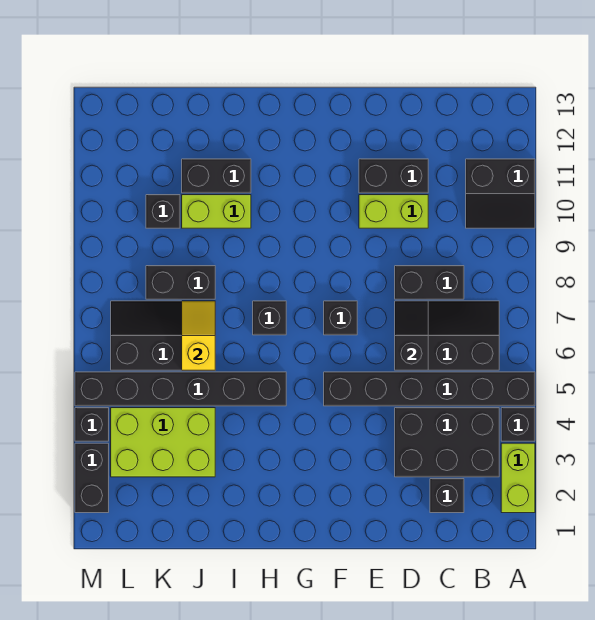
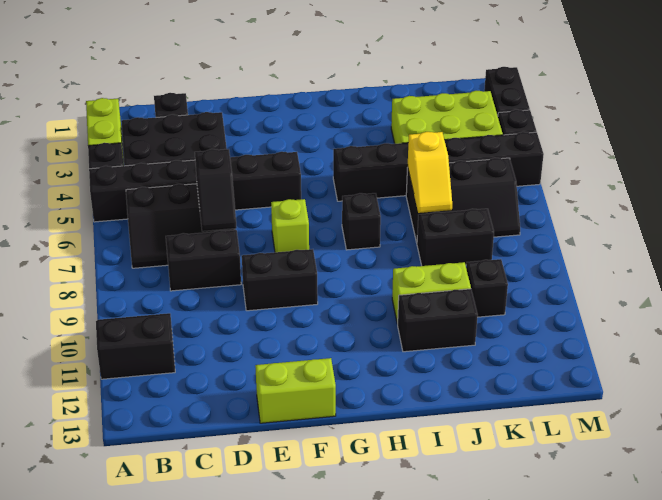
lime brick D10:E10 level 1 -> lime brick E13:F13 level 1
black brick D11:E11 level 1 -> black brick E9:F9 level 1
black brick F7 level 1 -> lime brick F7 level 1

